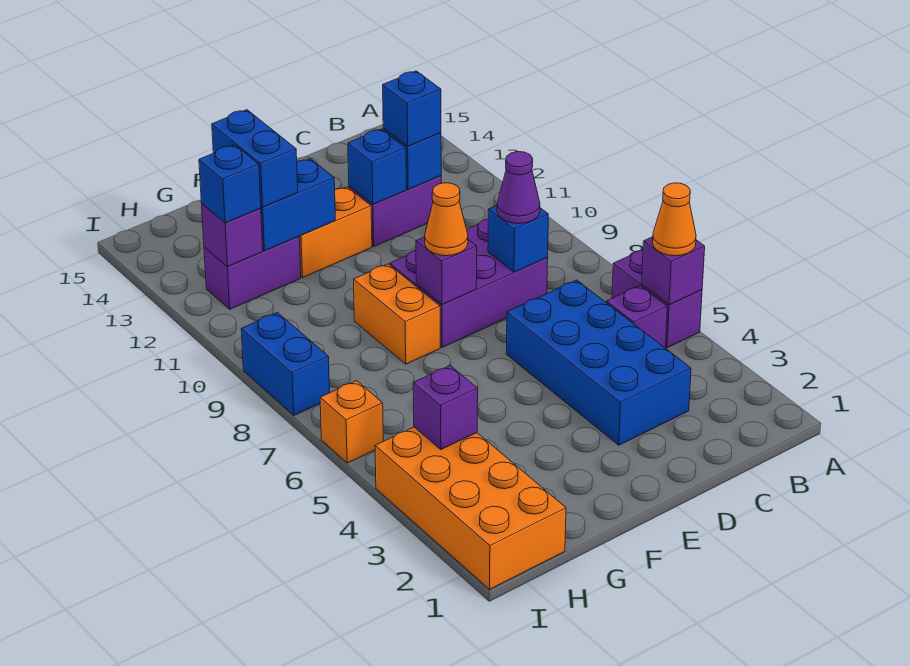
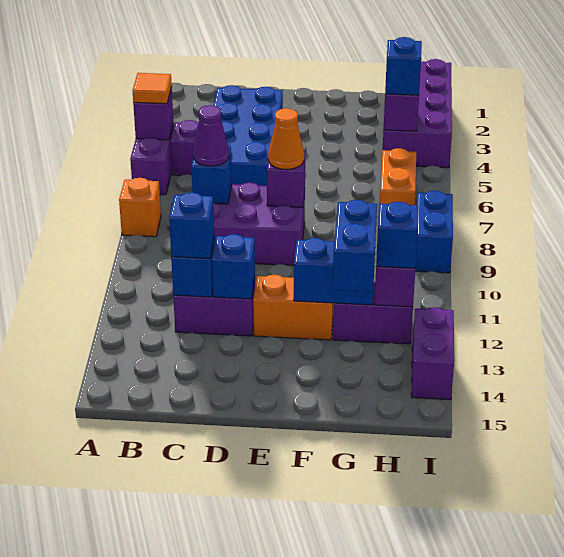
orange cone A5 level 3 -> orange tile A5 level 3
orange brick F8:F9 level 1 -> orange brick H6:H7 level 1
orange brick H1:I4 level 1 -> purple brick H1:I4 level 1
none -> blue brick H4 level 3
orange brick I6 level 1 -> orange brick A8 level 1
none -> purple brick I13:I14 level 1

